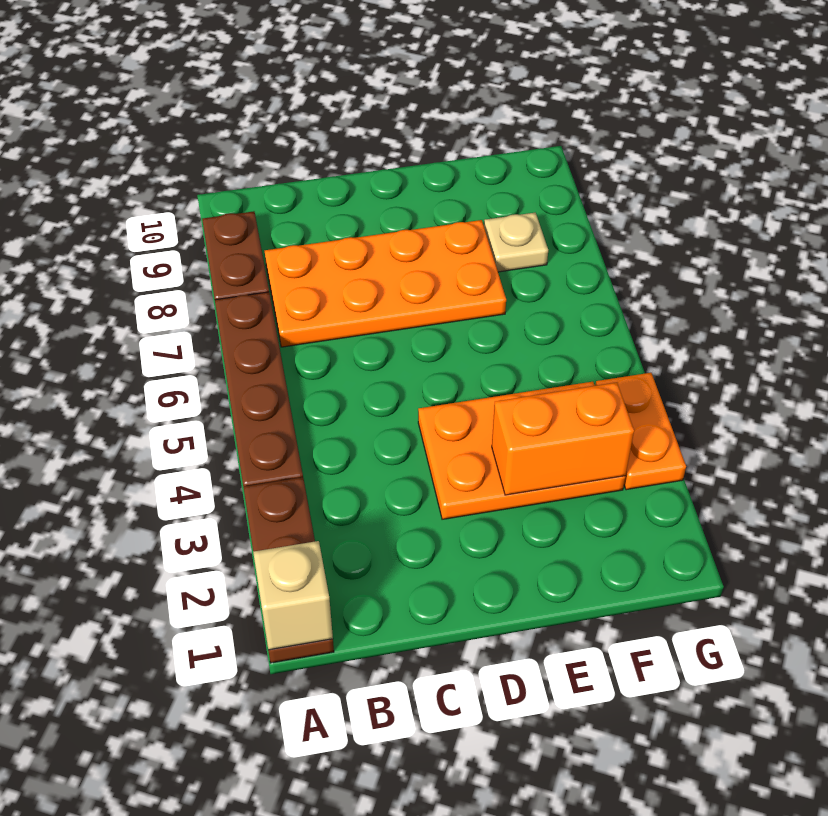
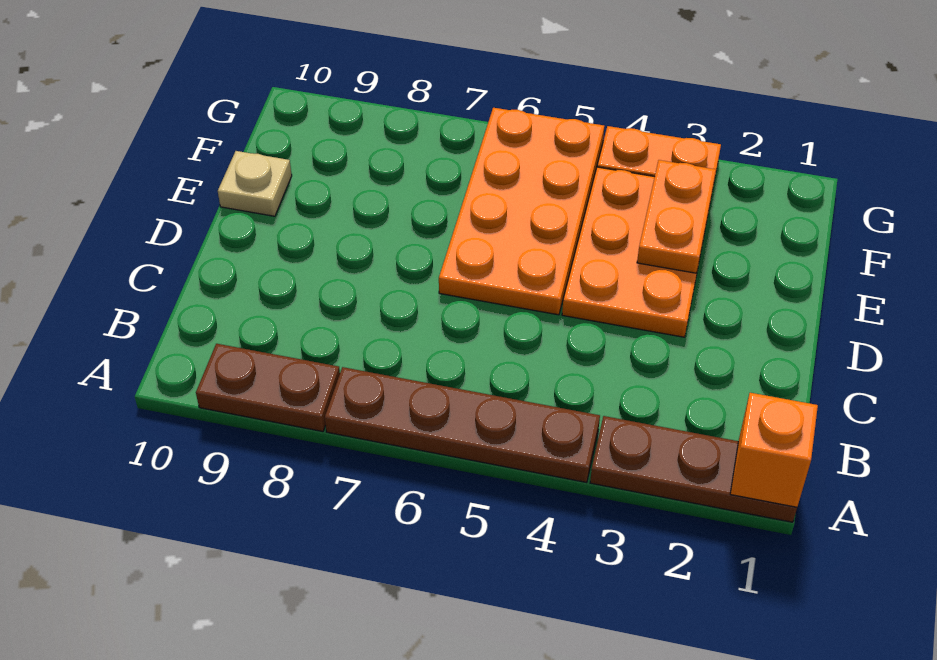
tan brick A1 level 2 -> orange brick A1 level 2
orange plate B7:E8 level 1 -> orange plate D5:G6 level 1
orange brick E3:F3 level 2 -> orange plate E3:F3 level 2
tan plate F8 level 1 -> tan plate E10 level 1

